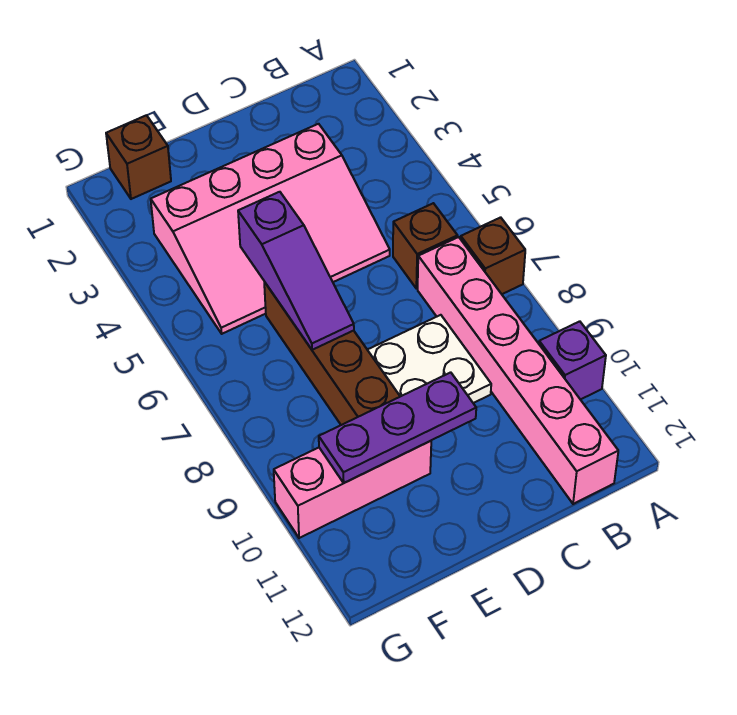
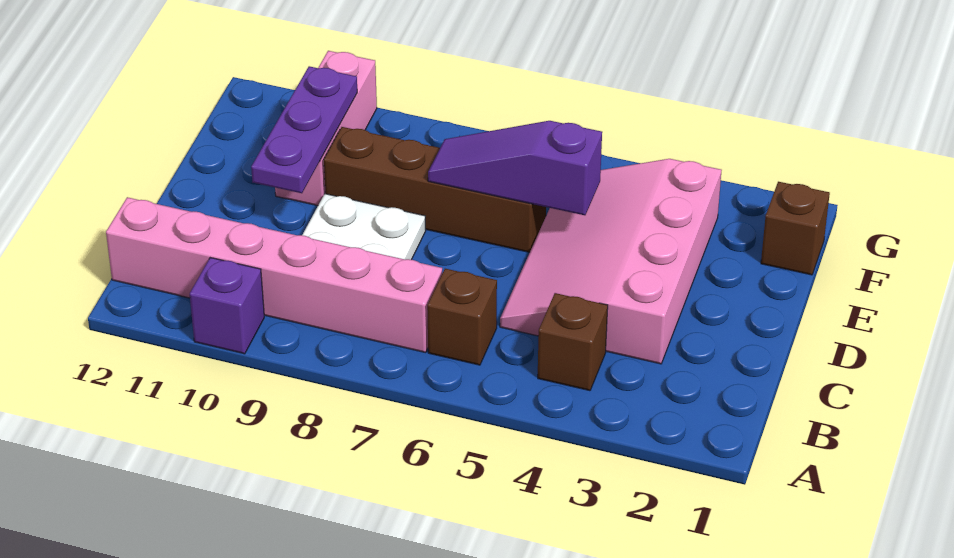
brown brick A7 level 1 -> brown brick B4 level 1

